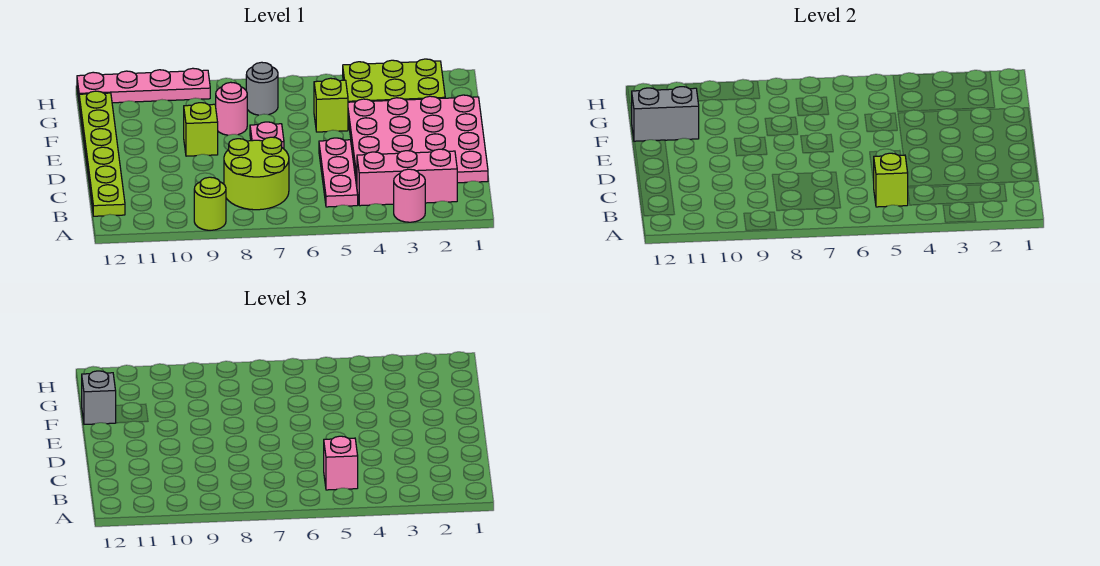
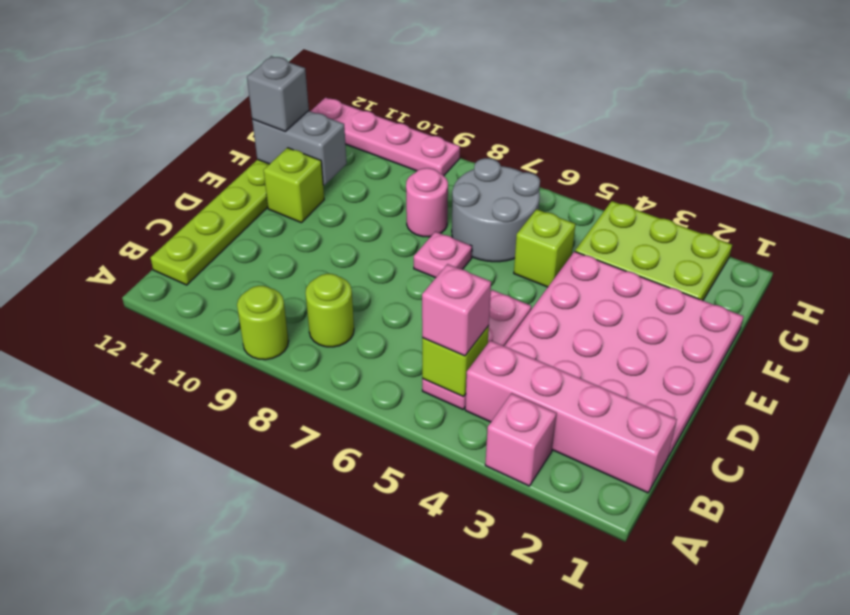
pink round brick A3 level 1 -> pink brick A3 level 1
pink brick B2:B4 level 1 -> pink brick B1:B4 level 1
lime round brick B7:C8 level 1 -> lime round brick B8 level 1
lime brick E9 level 1 -> lime brick E11 level 1
grey round brick G7 level 1 -> grey round brick F6:G7 level 1

